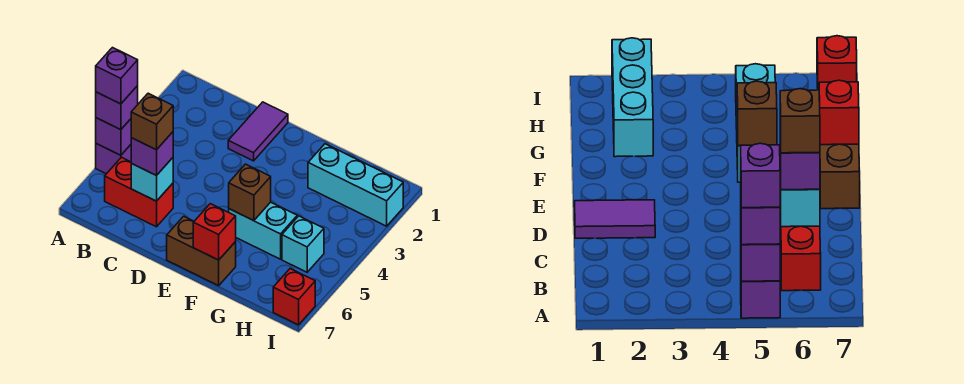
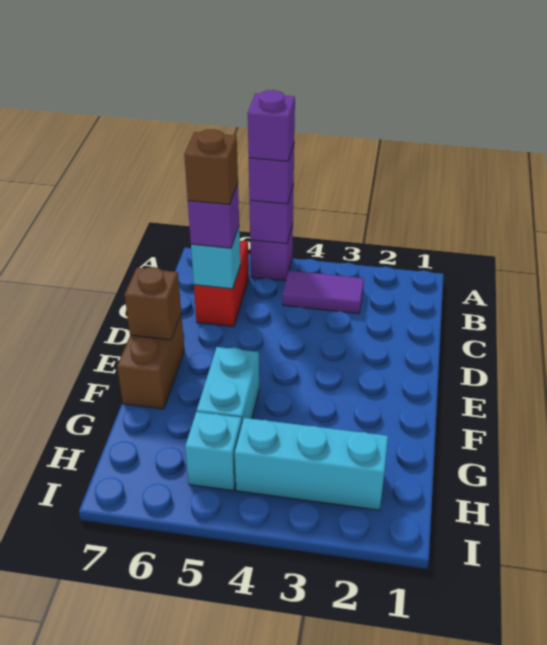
purple tile D1:D2 level 1 -> purple tile B3:B4 level 1
brown brick F5 level 2 -> brown brick E7 level 2
red brick F7 level 2 -> none
cyan brick G2:I2 level 1 -> cyan brick H2:H4 level 1
red brick I7 level 1 -> none

